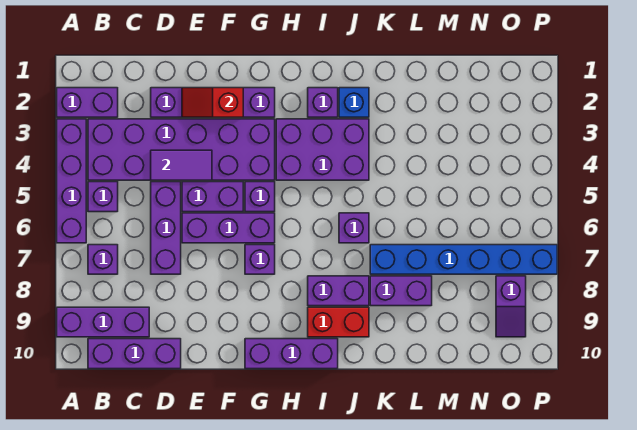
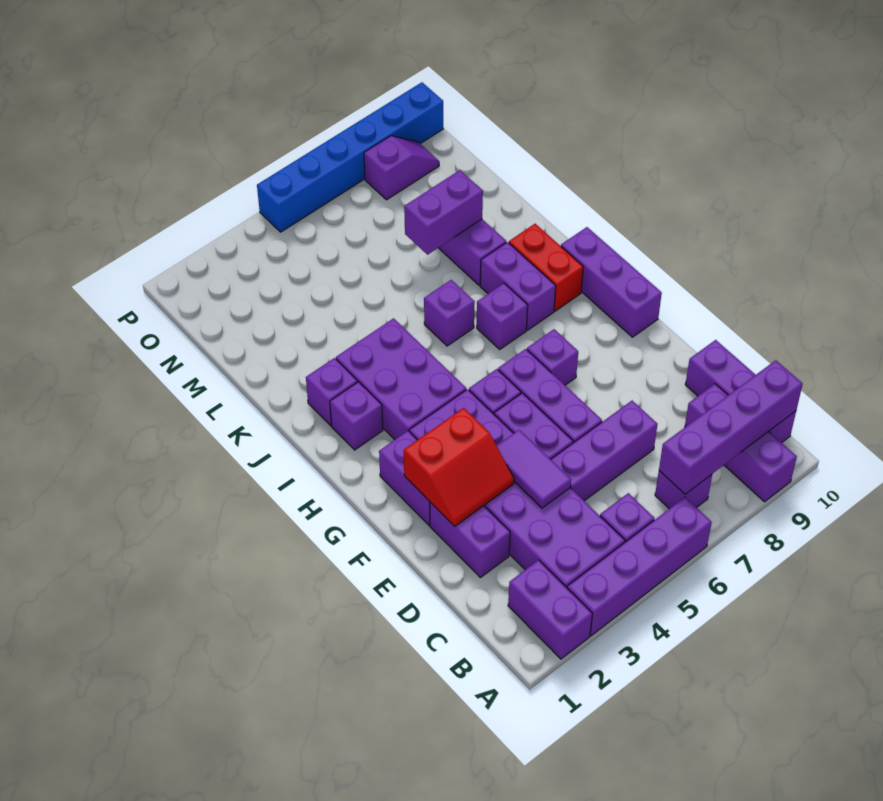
none -> purple brick B7:B10 level 2
red slope E2:F2 level 2 top F -> red slope E2:F3 level 2 top F
none -> purple brick I7 level 1
blue brick J2 level 1 -> purple brick J2 level 1
blue brick K7:P7 level 1 -> blue brick P5:P10 level 1
none -> purple brick L7:L8 level 2

